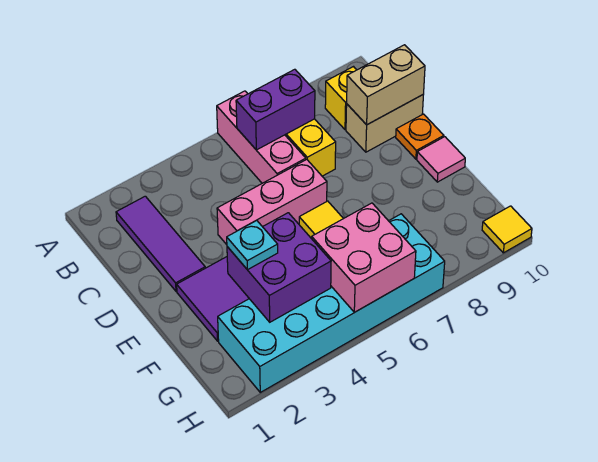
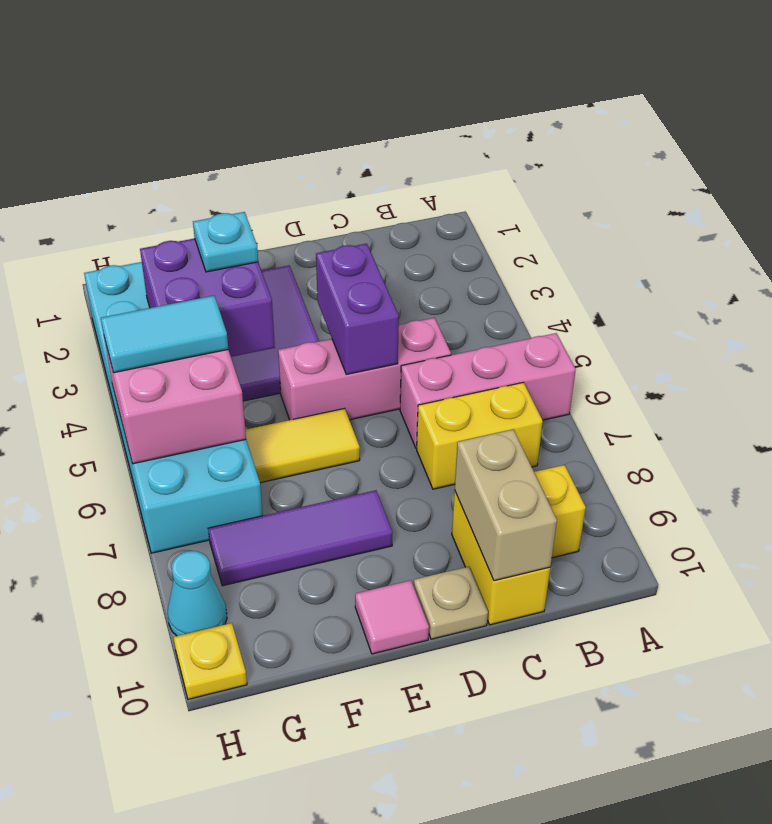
purple tile B2:D2 level 1 -> purple tile E8:G8 level 1
purple brick B6:B7 level 2 -> purple brick D4:D5 level 2
tan brick C9:C10 level 1 -> yellow brick C9:C10 level 1
pink brick D4:D6 level 1 -> pink brick C5:E5 level 1
orange plate D10 level 1 -> tan plate D10 level 1
none -> cyan tile G5:H5 level 3
none -> cyan cone H9 level 1
yellow tile H10 level 1 -> yellow plate H10 level 1

